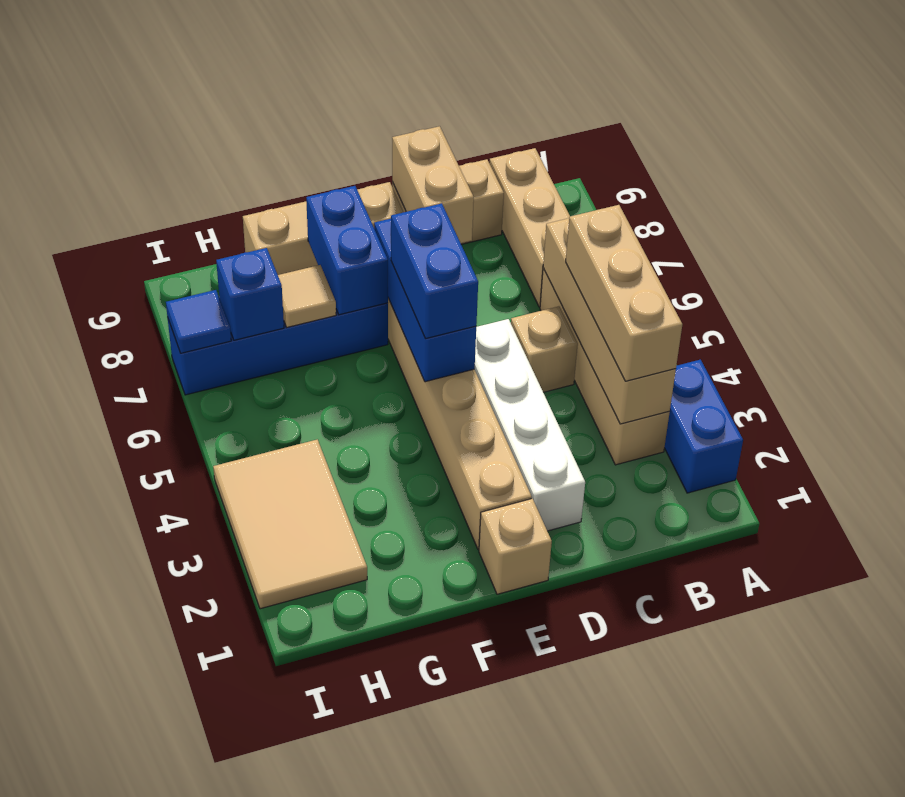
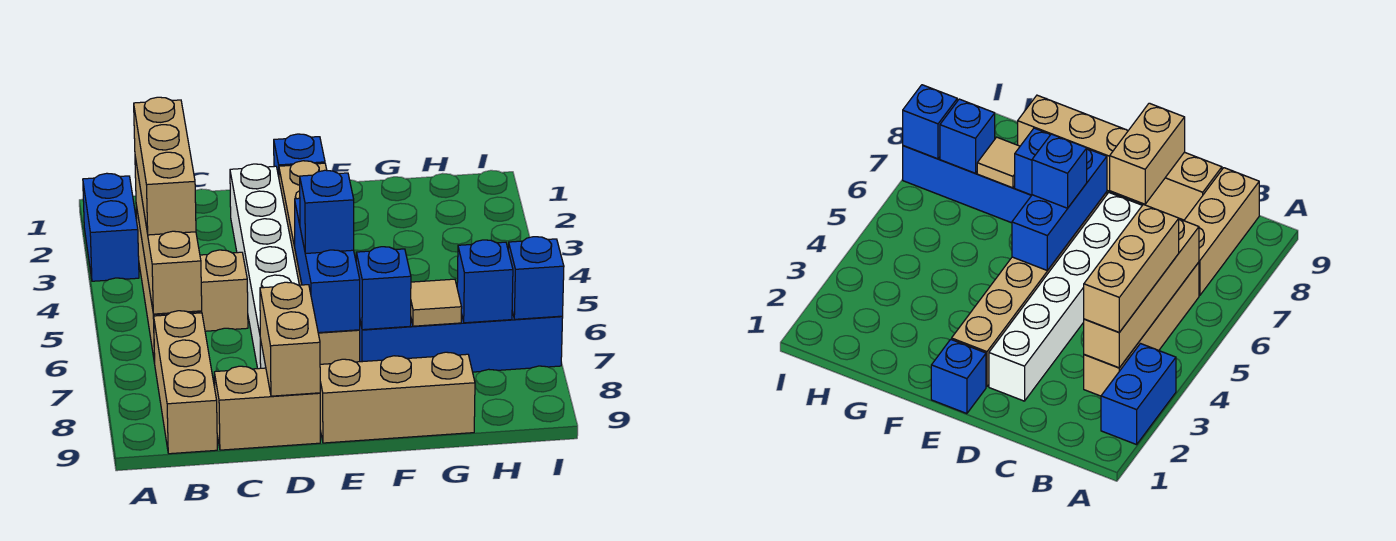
white brick D2:D5 level 1 -> white brick D2:D7 level 1
tan brick E1 level 1 -> blue brick E1 level 1
blue brick E5:E6 level 3 -> blue brick E6 level 3
blue brick F7:F8 level 2 -> blue brick F7 level 2
tan tile H2:I4 level 1 -> none
blue tile I7 level 2 -> blue brick I7 level 2

